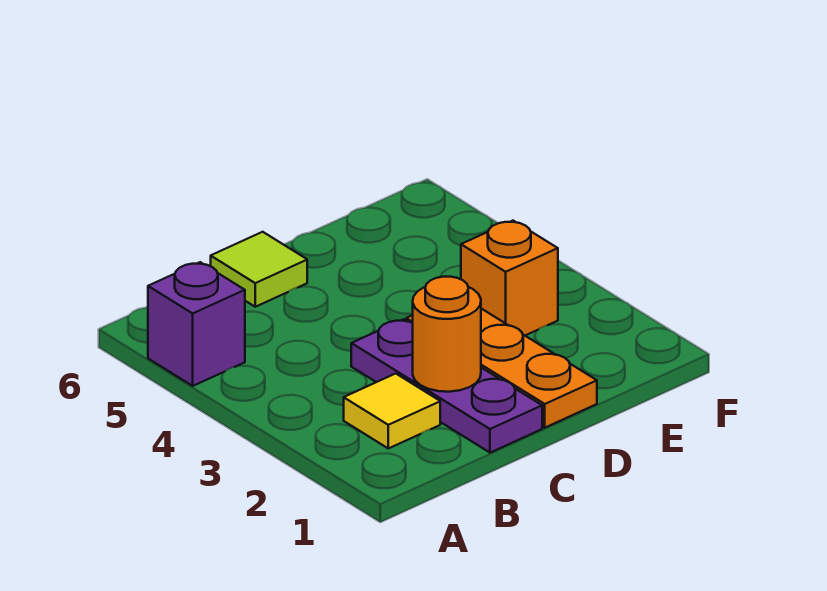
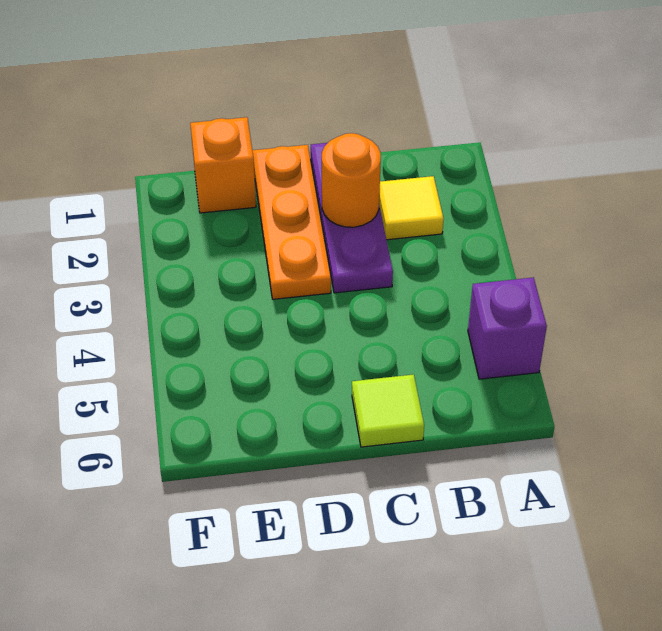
orange brick E3 level 1 -> orange brick E1 level 1

